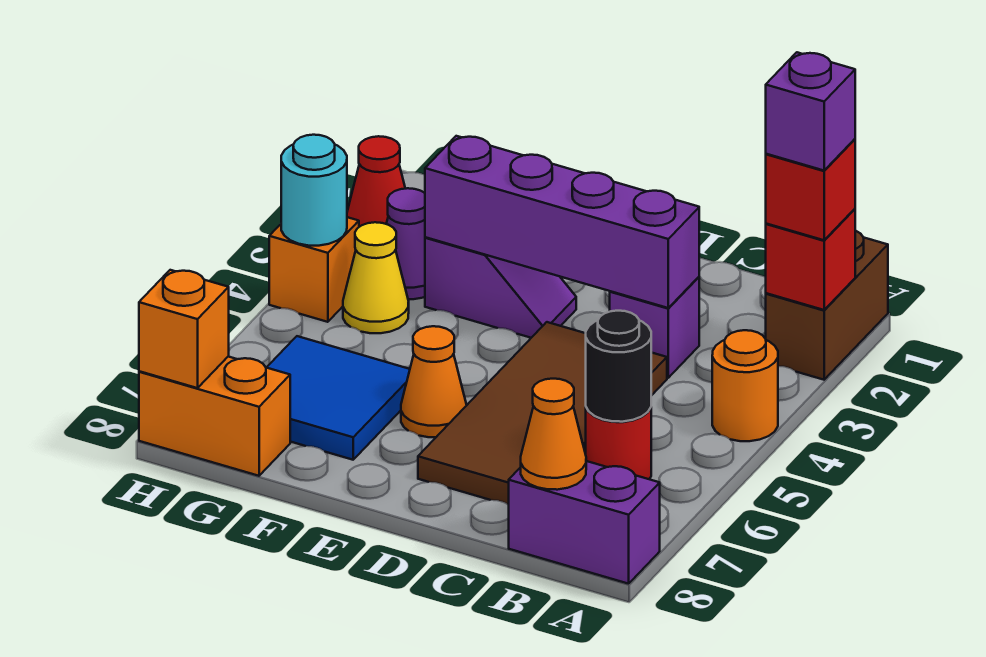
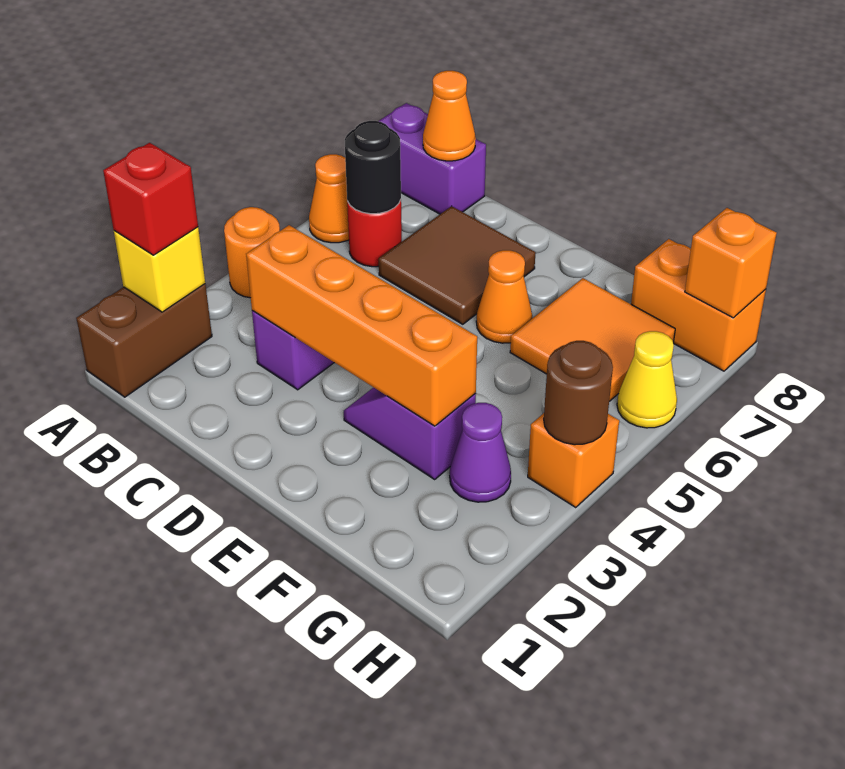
red brick A2 level 2 -> yellow brick A2 level 2
purple brick A2 level 4 -> none
none -> orange cone A6 level 1
purple brick C3:F3 level 2 -> orange brick C3:F3 level 2
brown tile C4:D7 level 1 -> brown tile C6:D7 level 1
blue tile F6:G7 level 1 -> orange tile F6:G7 level 1
yellow cone G4 level 1 -> yellow cone H6 level 1
red cone H2 level 1 -> none
cyan round brick H4 level 2 -> brown round brick H4 level 2

